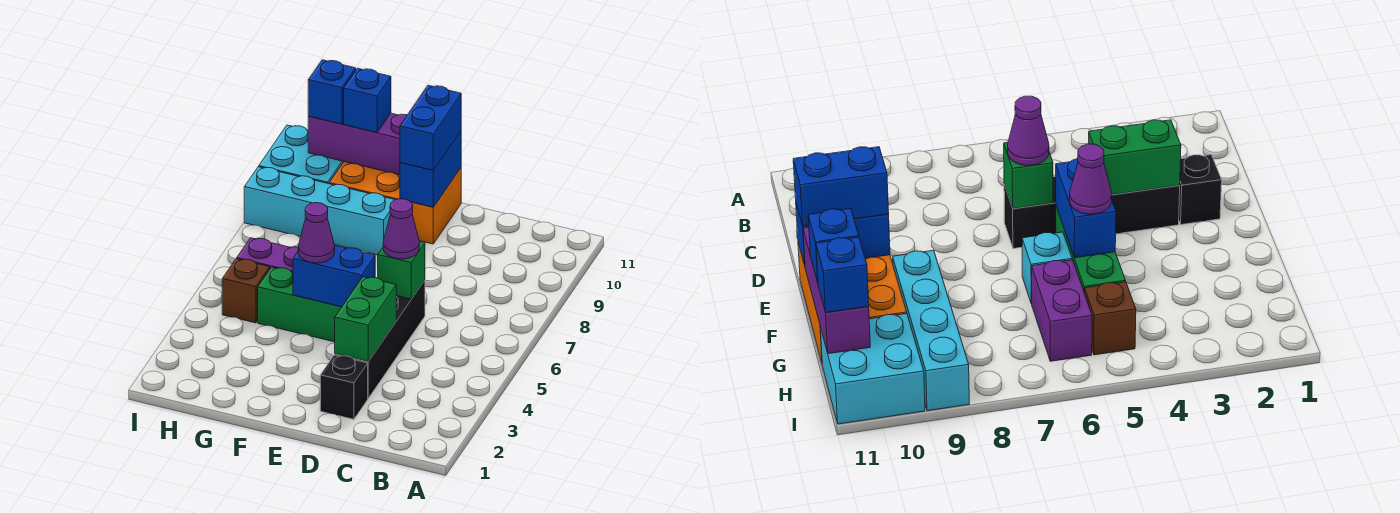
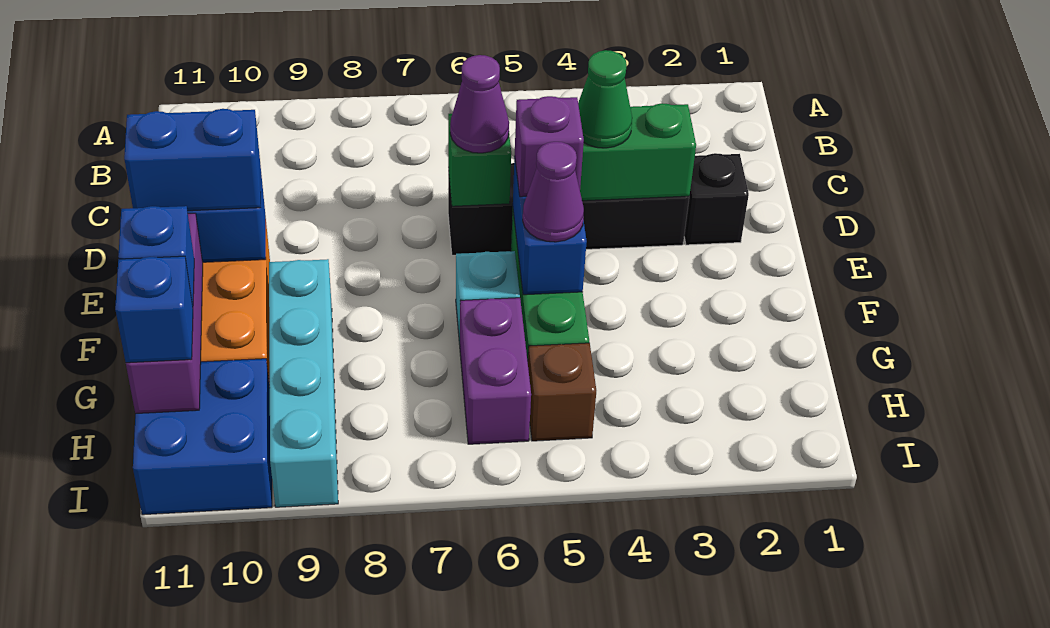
none -> green cone D4 level 3
none -> purple brick E5 level 3
cyan brick H10:I11 level 1 -> blue brick H10:I11 level 1

